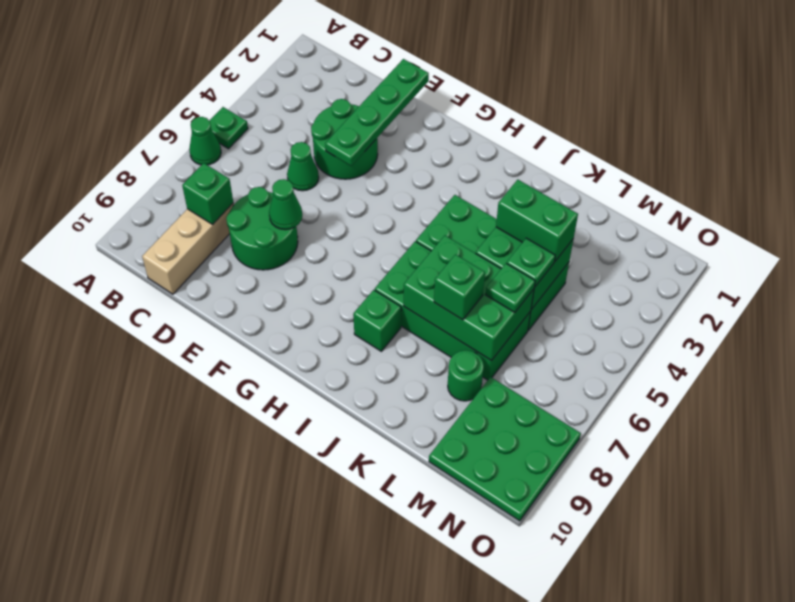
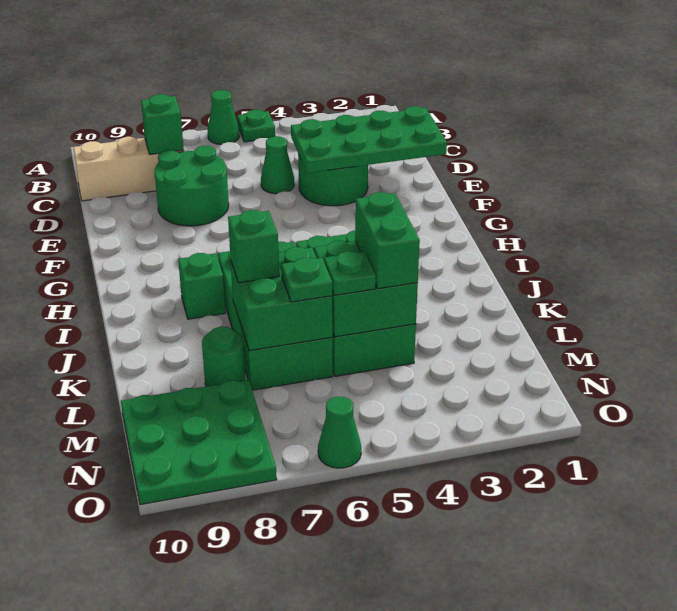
green plate E1:E4 level 2 -> green plate D1:E4 level 2
green cone E7 level 2 -> green cone O6 level 1
green brick J6:L7 level 2 -> green brick K6:L7 level 2

